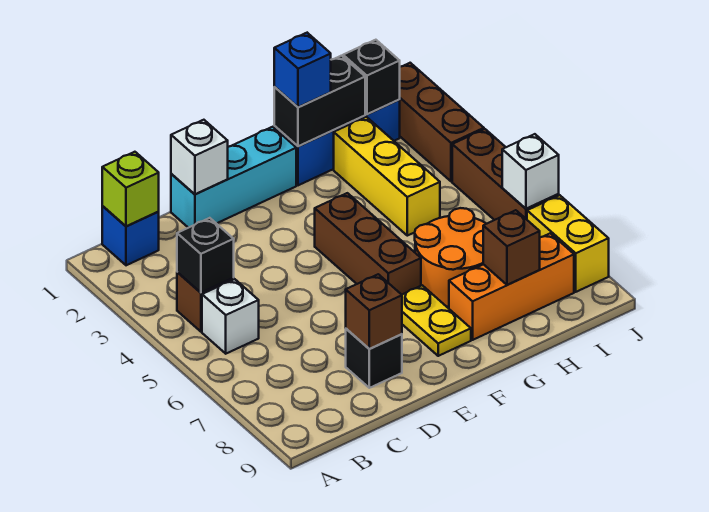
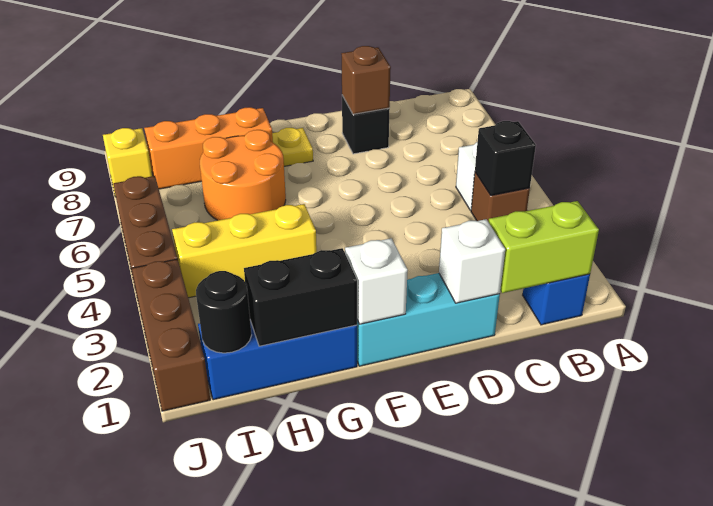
lime brick B1 level 2 -> lime brick B1:C1 level 2
brown brick F4:F6 level 1 -> none
yellow plate F7:F8 level 1 -> yellow plate F8 level 1
blue brick G1 level 3 -> none
yellow brick H2:H4 level 1 -> yellow brick G4:I4 level 1
brown brick H8 level 2 -> none
black brick I1 level 2 -> black round brick I1 level 2
white brick J6 level 2 -> white brick F1 level 2
yellow brick J7:J8 level 1 -> yellow brick J8 level 1

